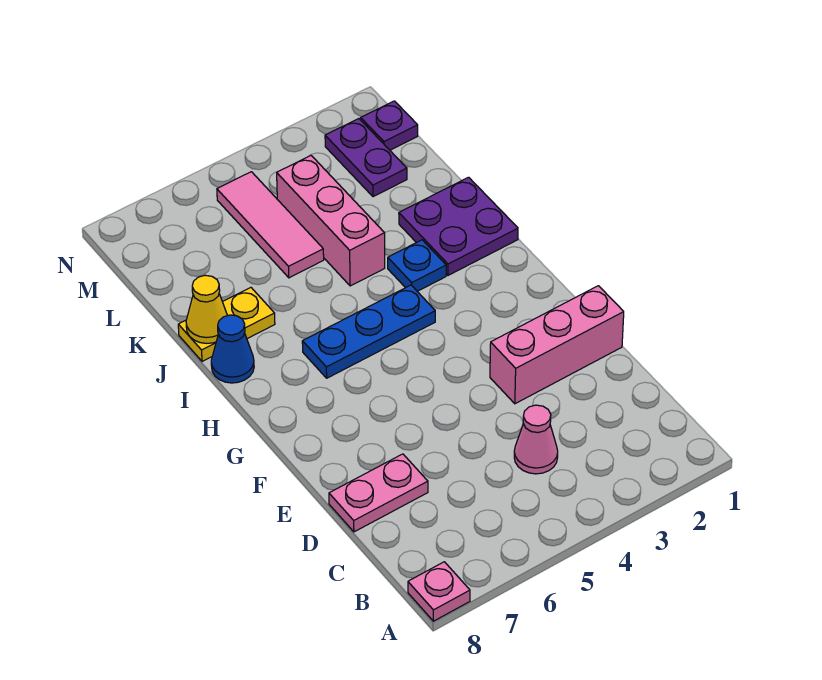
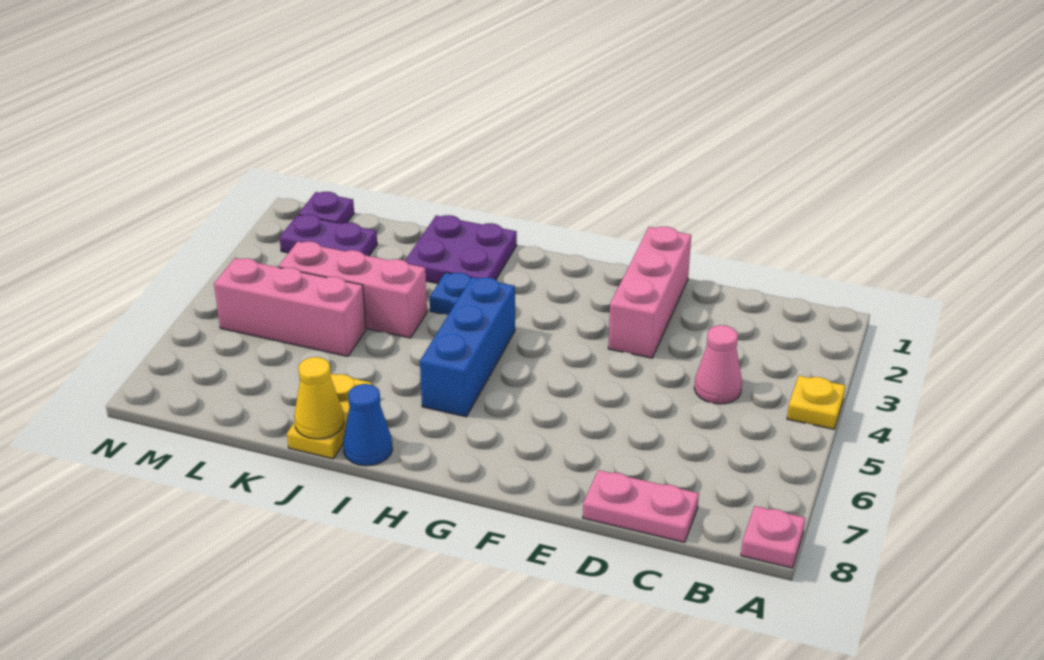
none -> yellow plate A4 level 1
pink plate D7:D8 level 1 -> pink plate C8:D8 level 1
blue plate H4:H6 level 1 -> blue brick H4:H6 level 1
pink tile K5:M5 level 1 -> pink brick K5:M5 level 1

